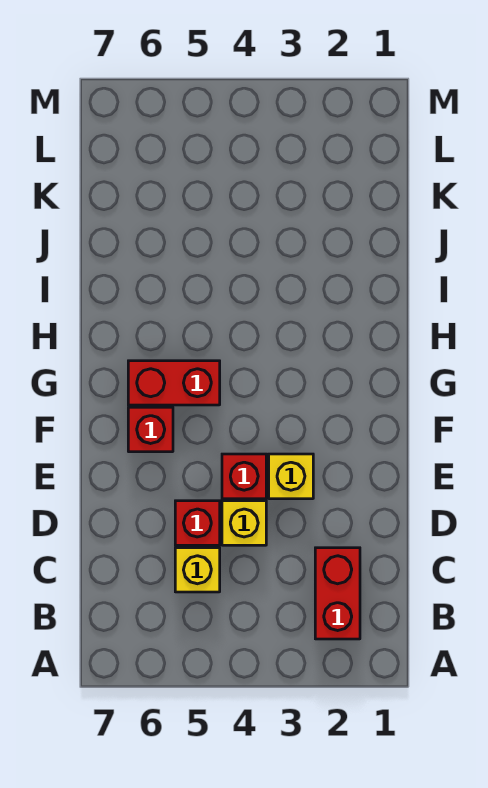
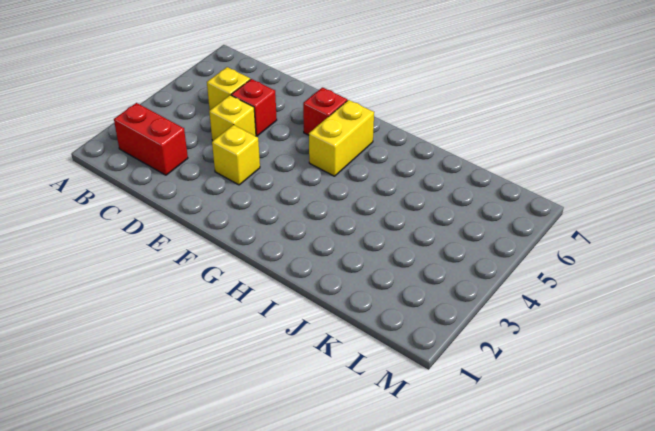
red brick E4 level 1 -> none
red brick G5:G6 level 1 -> yellow brick G5:G6 level 1

